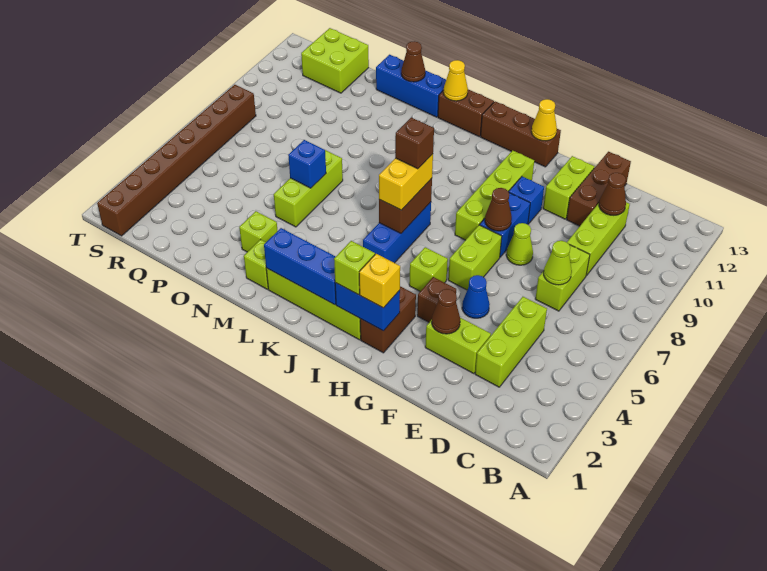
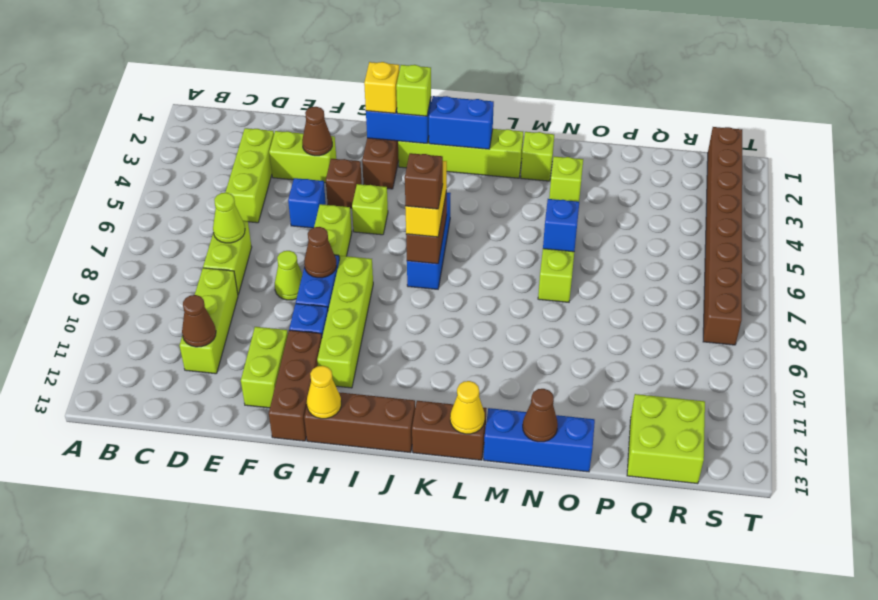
brown brick E11:E13 level 1 -> brown brick G11:G13 level 1
blue cone F5 level 1 -> blue brick F5 level 1
blue brick J2:L2 level 2 -> blue brick J2:K2 level 2

